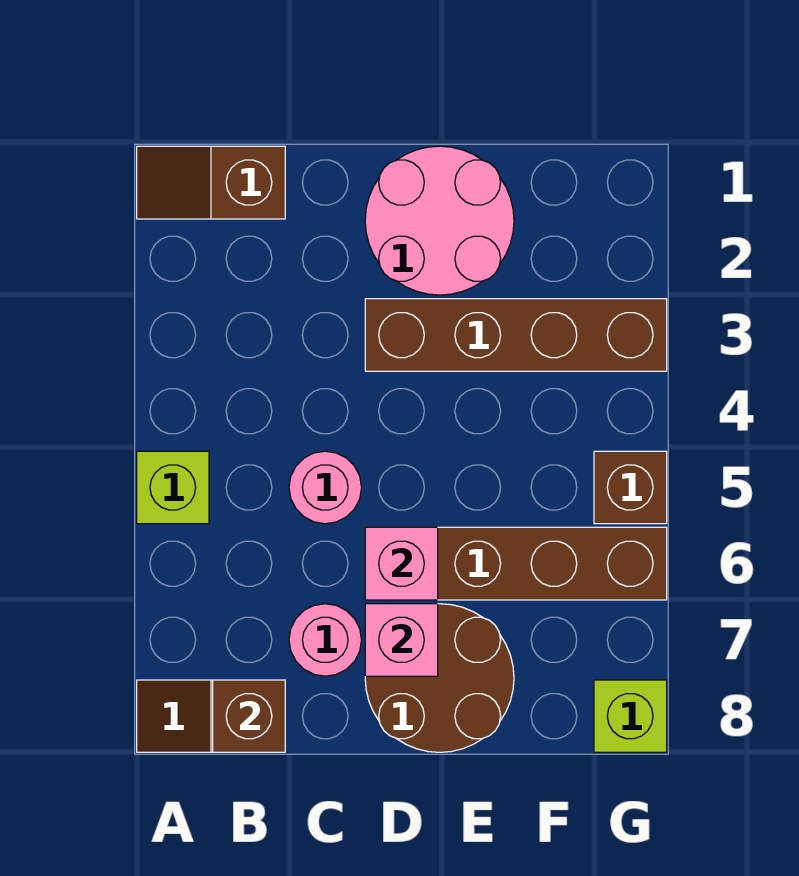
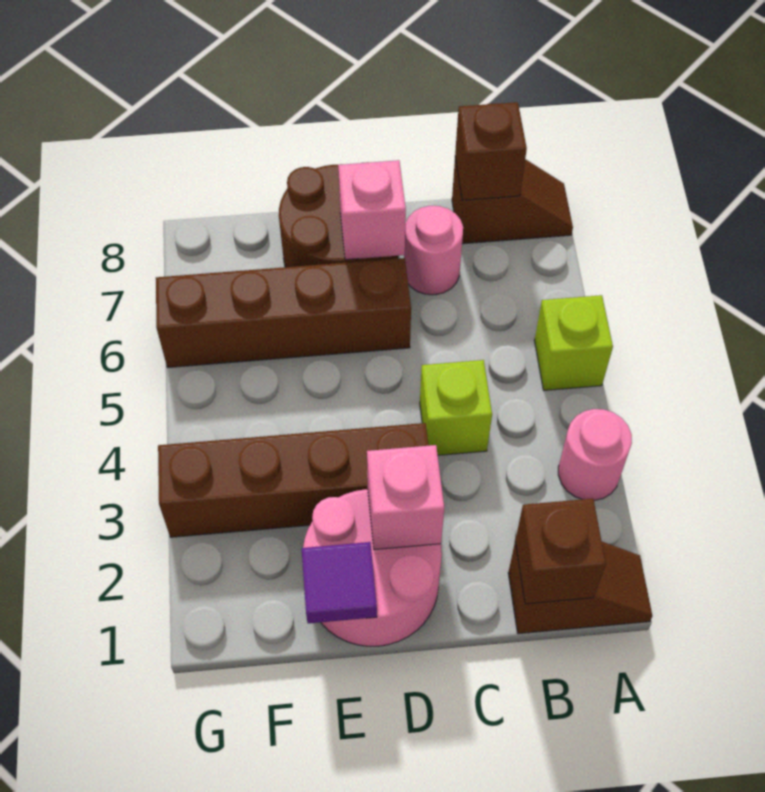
pink round brick C5 level 1 -> pink round brick A3 level 1
pink brick D6 level 2 -> pink brick D2 level 2
none -> purple tile E1 level 2
brown brick G5 level 1 -> brown brick B1 level 2
lime brick G8 level 1 -> lime brick C4 level 1

